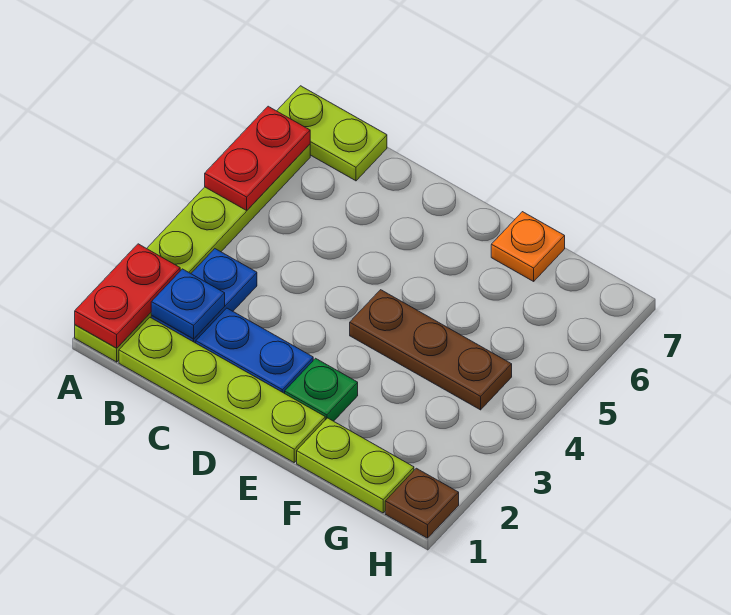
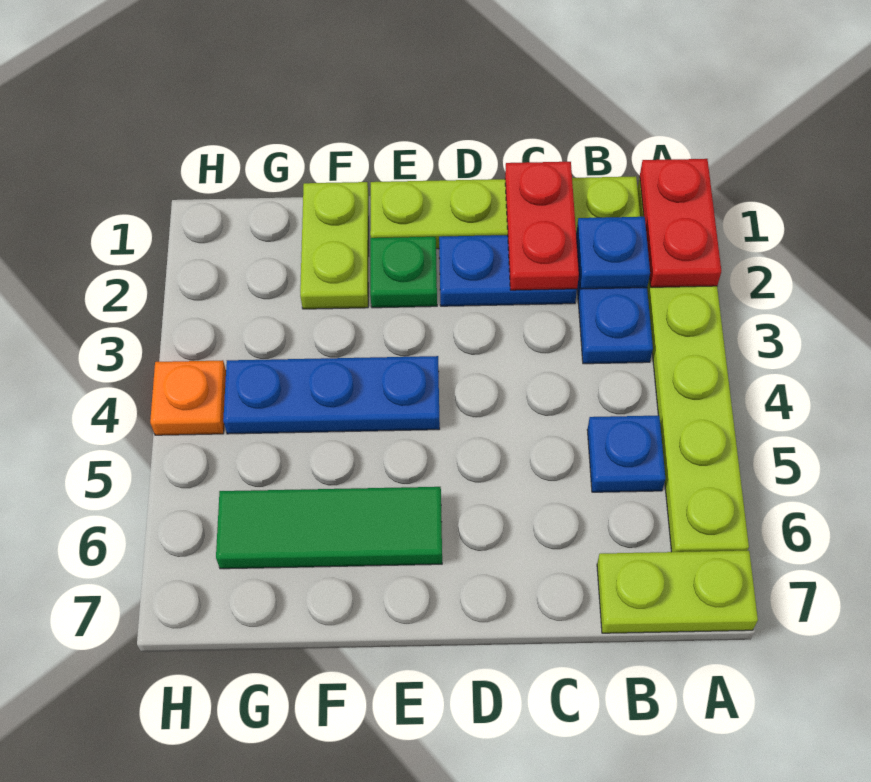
red plate A5:A6 level 2 -> red plate C1:C2 level 2
none -> blue plate B5 level 1
brown plate E4:G4 level 1 -> blue plate E4:G4 level 1
none -> green tile E6:G6 level 1
lime plate F1:G1 level 1 -> lime plate F1:F2 level 1
orange plate F7 level 1 -> orange plate H4 level 1
brown plate H1 level 1 -> none

